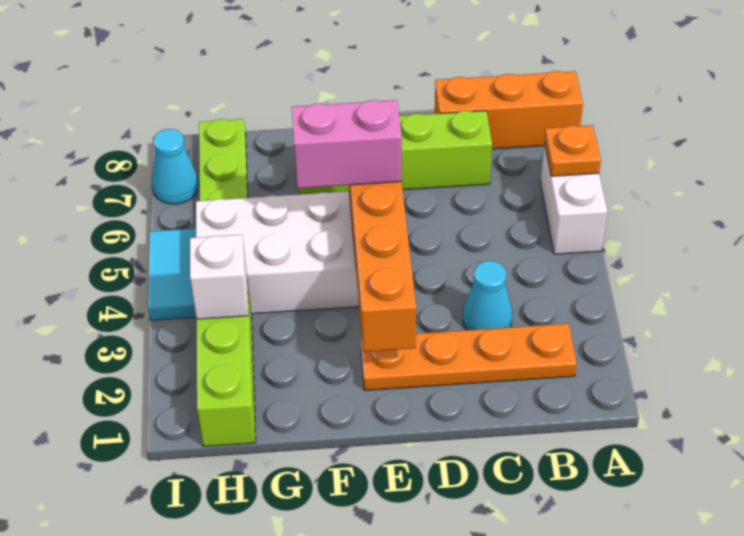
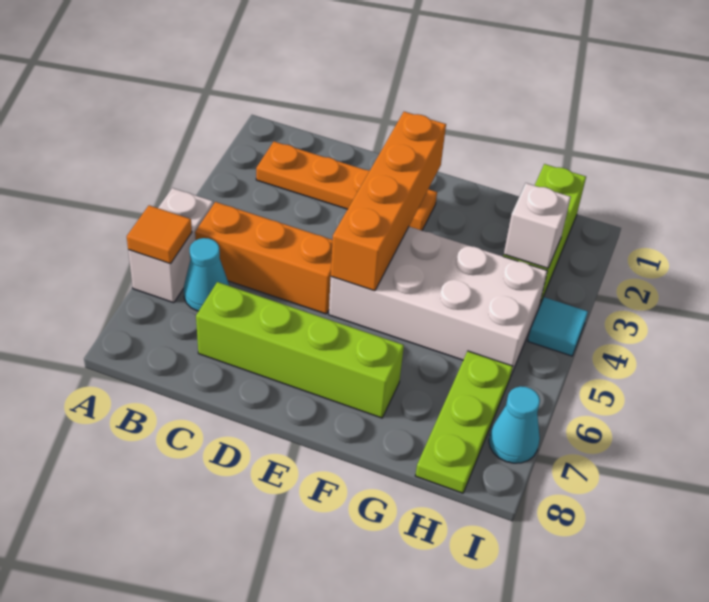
orange plate A6 level 2 -> orange tile A6 level 2
orange brick A8:C8 level 1 -> orange brick B5:D5 level 1
cyan cone C3 level 1 -> cyan cone B6 level 1
pink brick E5:F5 level 3 -> none
cyan tile I4:I5 level 1 -> cyan tile I4 level 1

